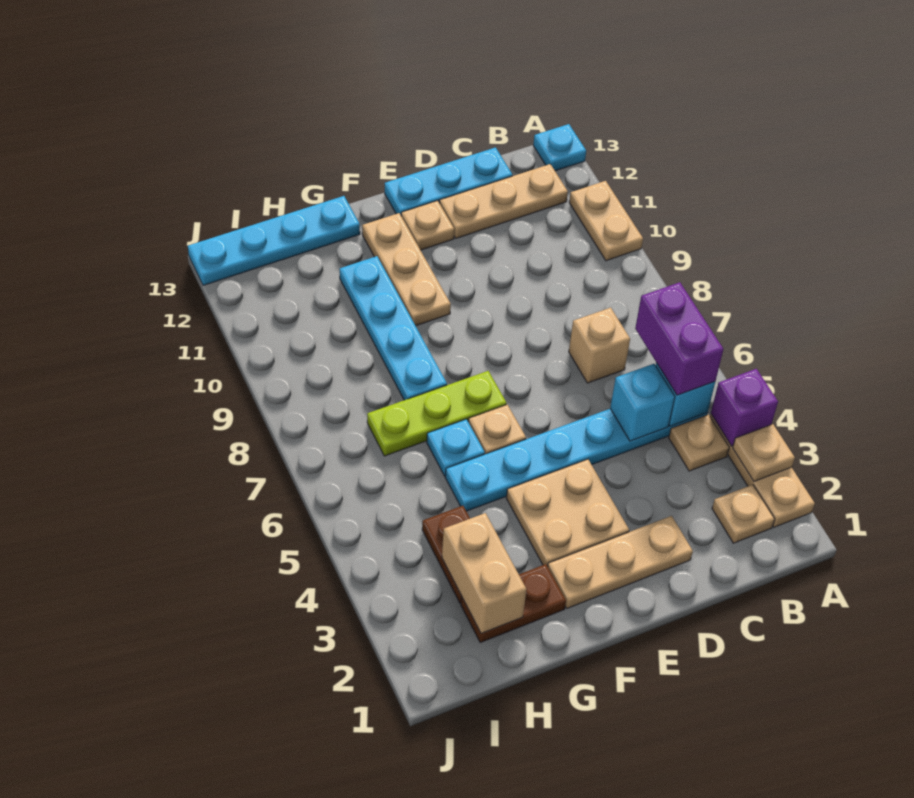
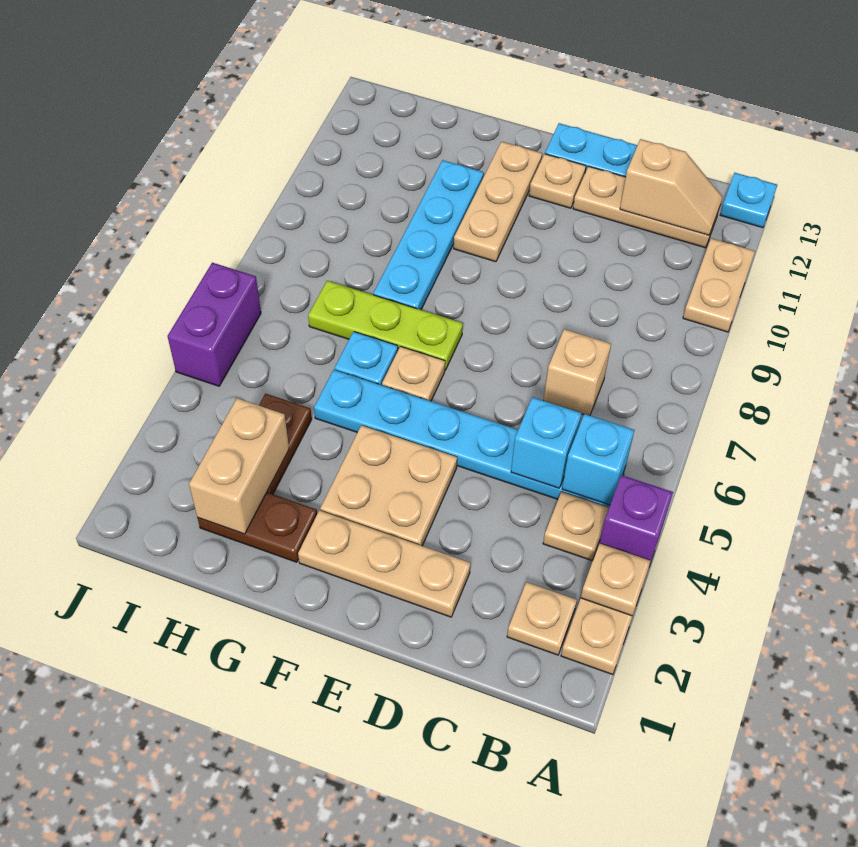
purple brick B5:B6 level 3 -> purple brick J5:J6 level 1
none -> tan slope B12:C12 level 2 top C
cyan plate G13:J13 level 1 -> none

